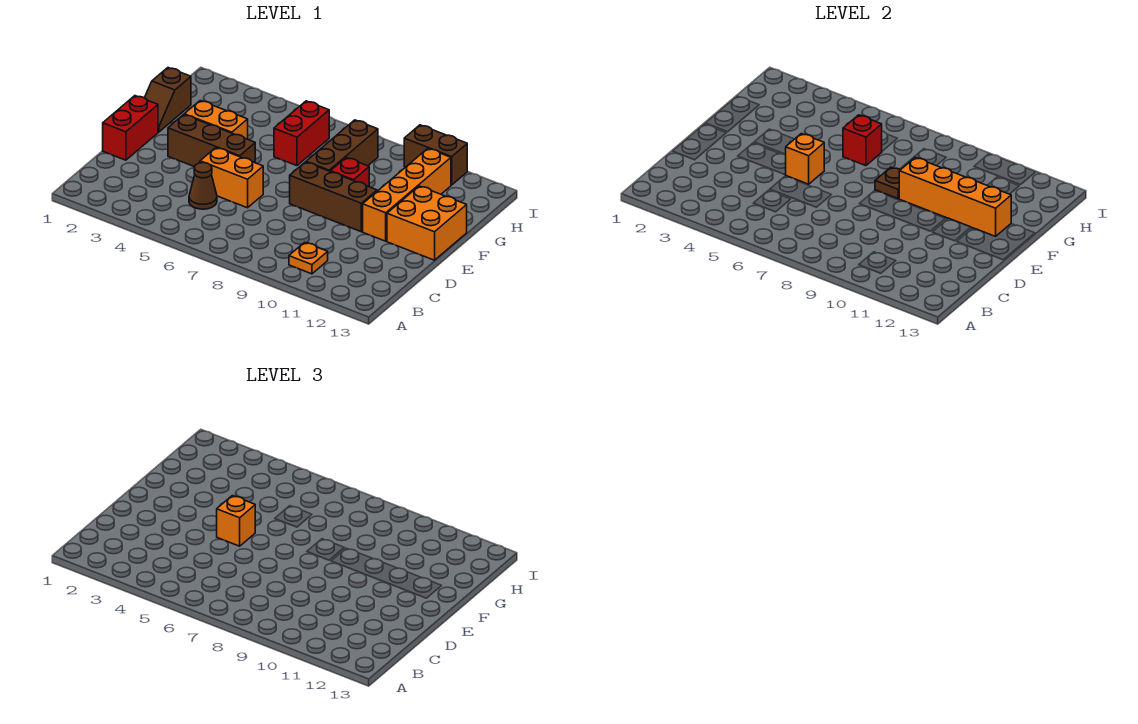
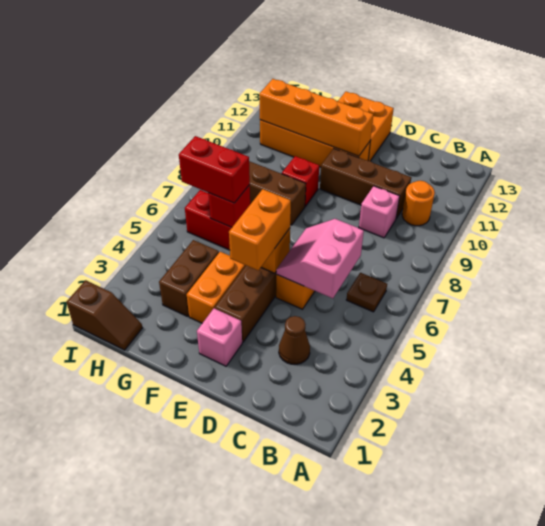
orange plate B10 level 1 -> orange round brick B10 level 1
brown cone C5 level 1 -> brown cone C3 level 1
none -> pink slope C5:D6 level 2 top C
none -> pink brick C9 level 1
red brick D1:E1 level 1 -> red brick G6:H6 level 3
none -> pink brick E2 level 1
orange brick E5 level 3 -> orange brick E4:E5 level 3
brown brick E8:E10 level 1 -> brown brick C10:E10 level 1
brown slope F1:G1 level 1 top G -> brown slope H1:I1 level 1 top I
brown plate F8 level 2 -> brown plate B6 level 1
orange brick F9:F12 level 2 -> orange brick E11:H11 level 2
brown brick I10:I11 level 1 -> brown brick G3:G4 level 1

